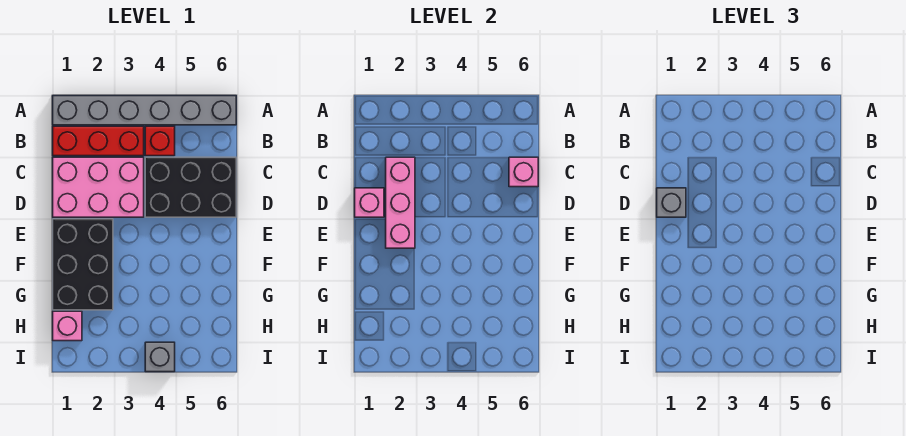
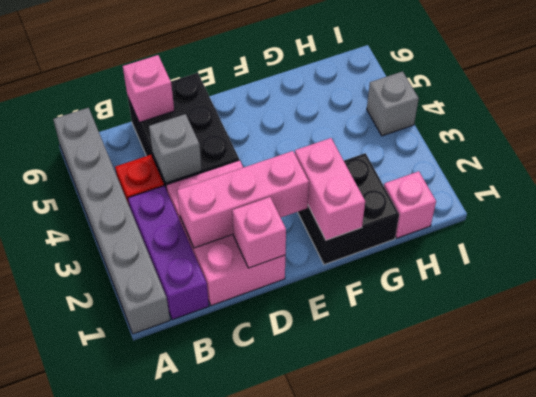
red brick B1:B3 level 1 -> purple brick B1:B3 level 1
grey brick D1 level 3 -> grey brick C4 level 2
black brick E1:G2 level 1 -> black brick F1:G2 level 1
none -> pink brick F1:F2 level 2

